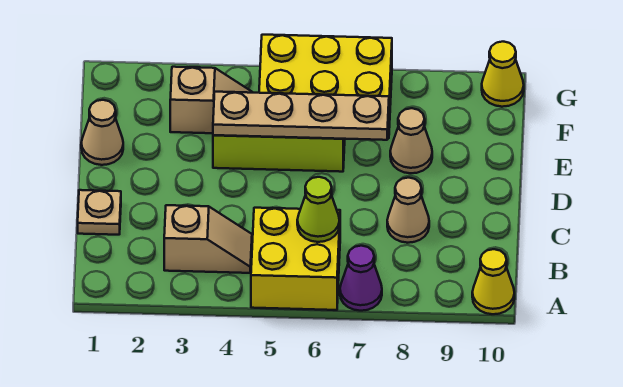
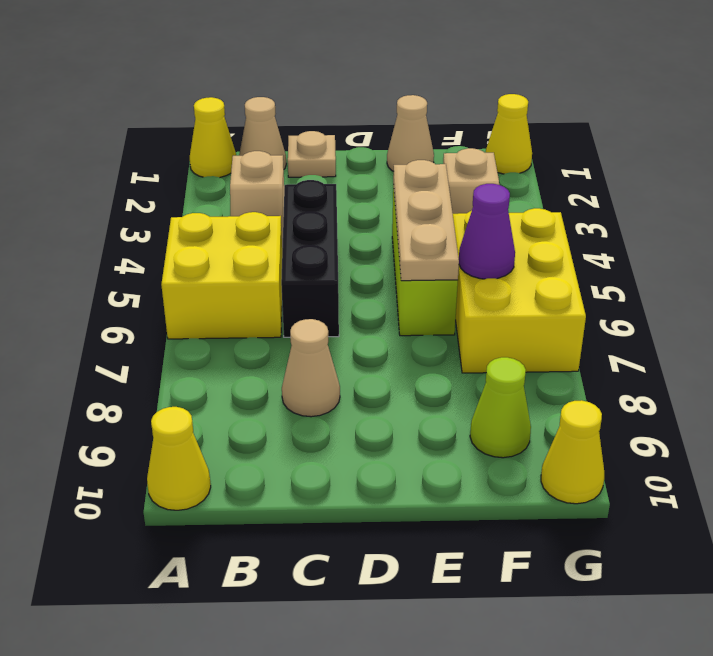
none -> yellow cone A1 level 1
purple cone A7 level 1 -> purple cone F6 level 2
lime cone B6 level 2 -> lime cone F9 level 1
none -> black brick C4:C6 level 1
tan plate E4:E7 level 2 -> tan plate E4:E6 level 2
tan cone E8 level 1 -> tan cone B1 level 1
none -> yellow cone G1 level 1

